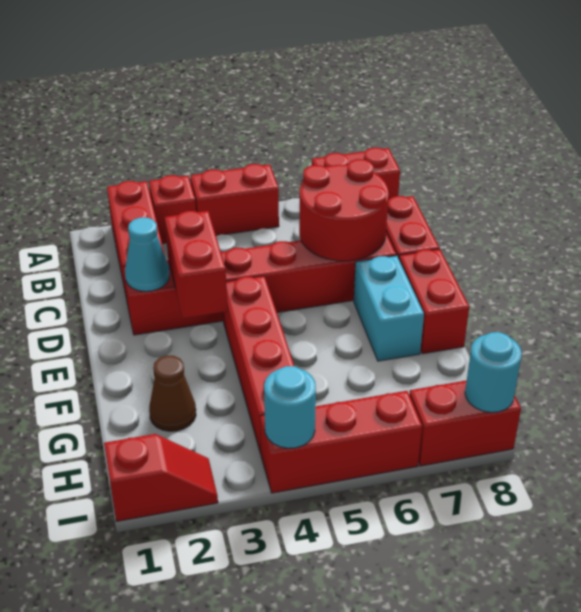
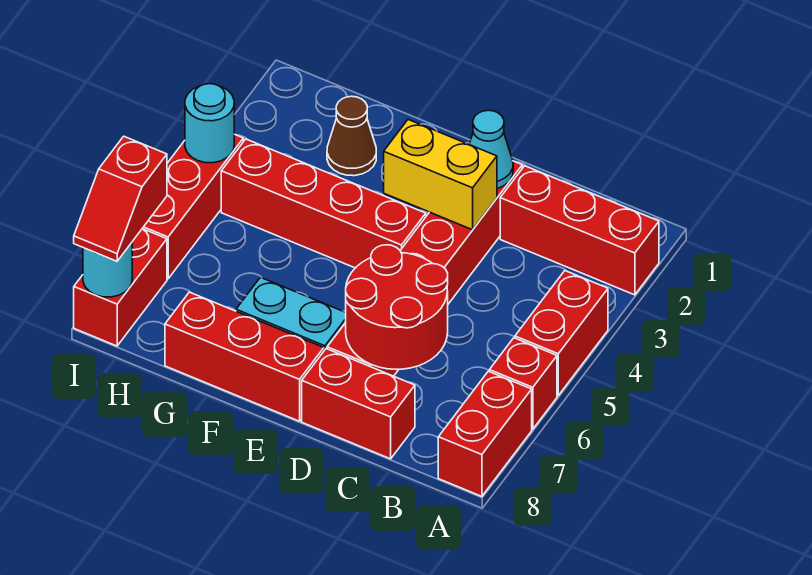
red brick A3 level 1 -> red brick A6 level 1
red brick D3:E3 level 2 -> yellow brick D3:E3 level 2
red brick E8:F8 level 1 -> red brick E8:G8 level 1
red slope I1:I2 level 1 top 1 -> red slope I7:I8 level 3 top 7

